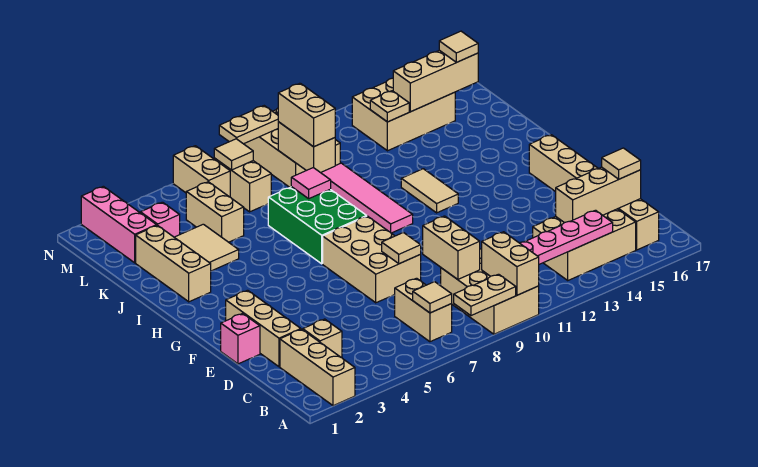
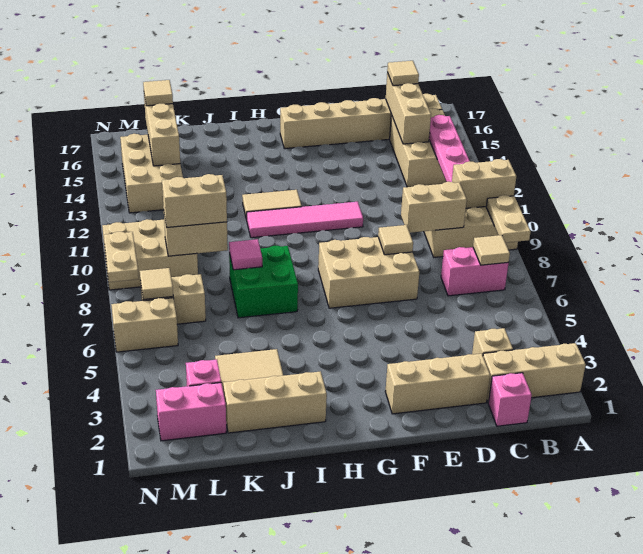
tan brick B7:C7 level 1 -> pink brick B7:C7 level 1
pink brick E1 level 1 -> pink brick C1 level 1
green brick H7:J8 level 1 -> green brick I7:J8 level 1
pink tile H10:K10 level 1 -> pink tile F11:I11 level 1
tan brick K5:L5 level 1 -> none
pink brick L2:N2 level 1 -> pink brick L2:M2 level 1
tan plate L13 level 2 -> none

